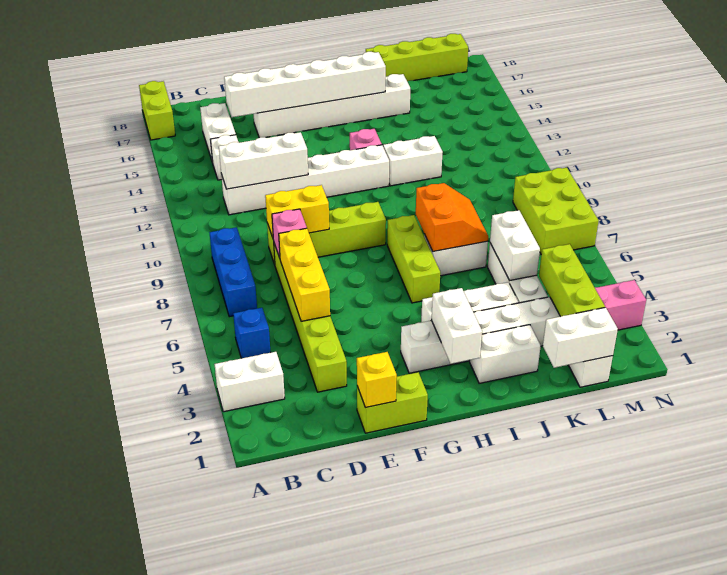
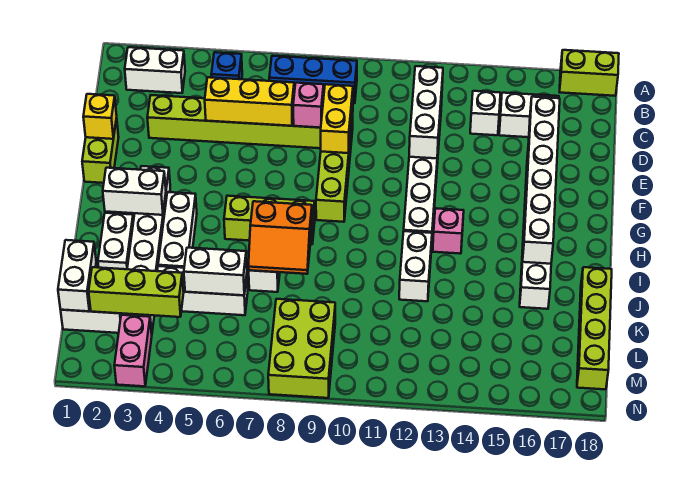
white brick A3:B3 level 1 -> white brick B2:B3 level 1
lime brick M7:N9 level 1 -> lime brick L8:N9 level 1

